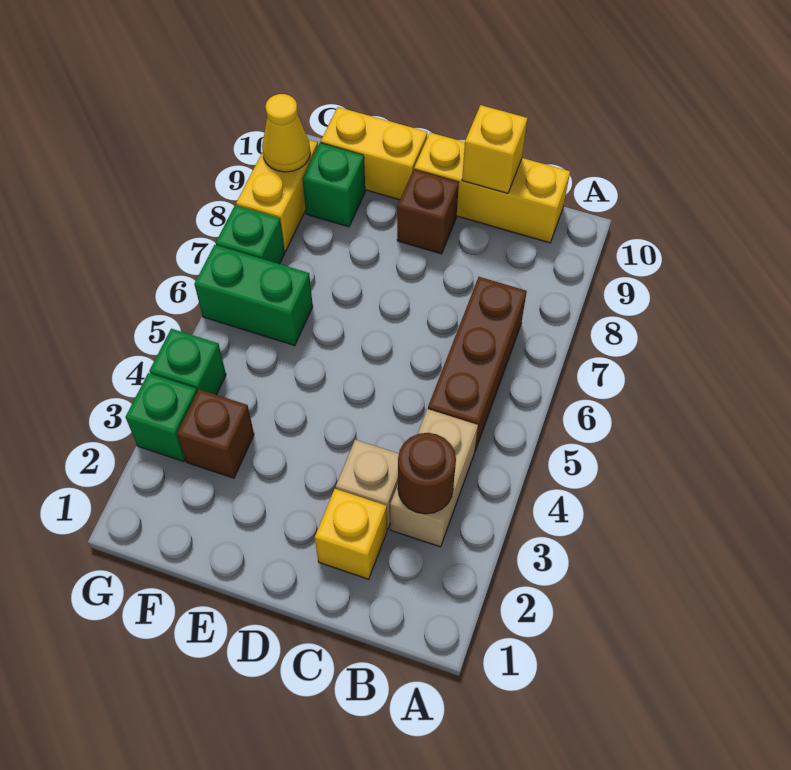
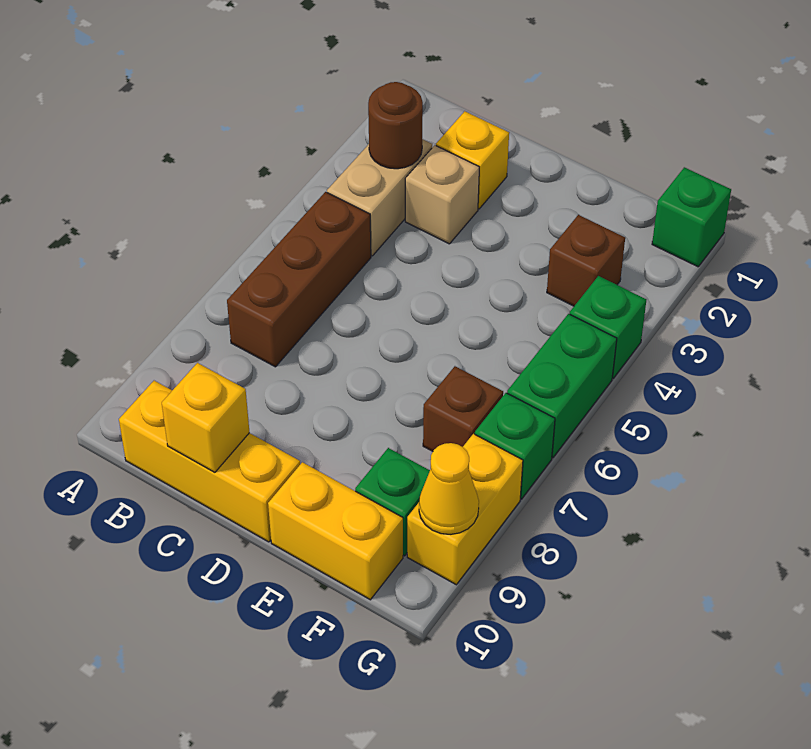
brown brick D9 level 1 -> brown brick F7 level 1
green brick F6:G6 level 1 -> green brick G5:G6 level 1
green brick G3 level 1 -> green brick G1 level 1

